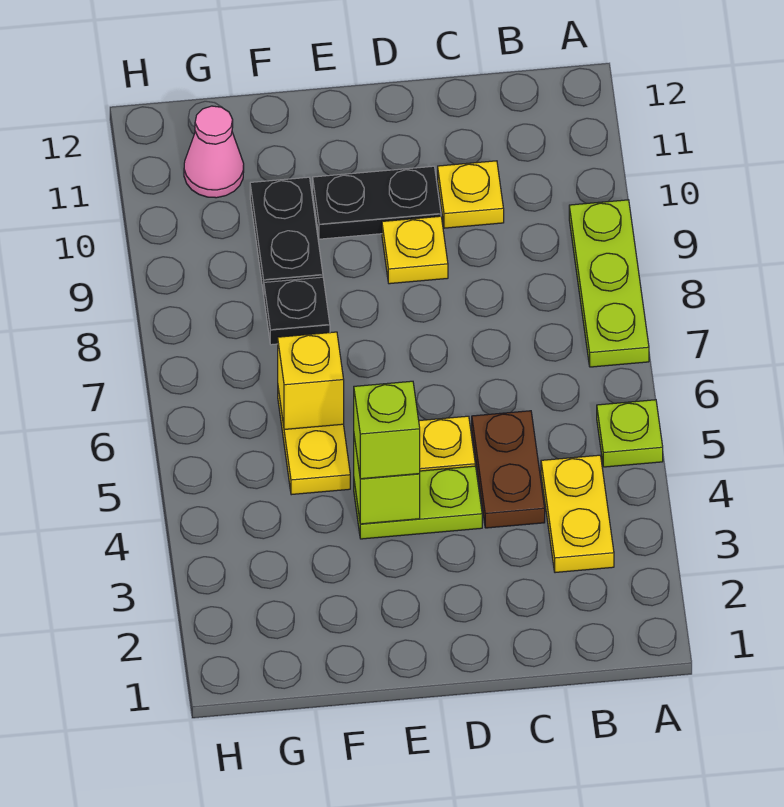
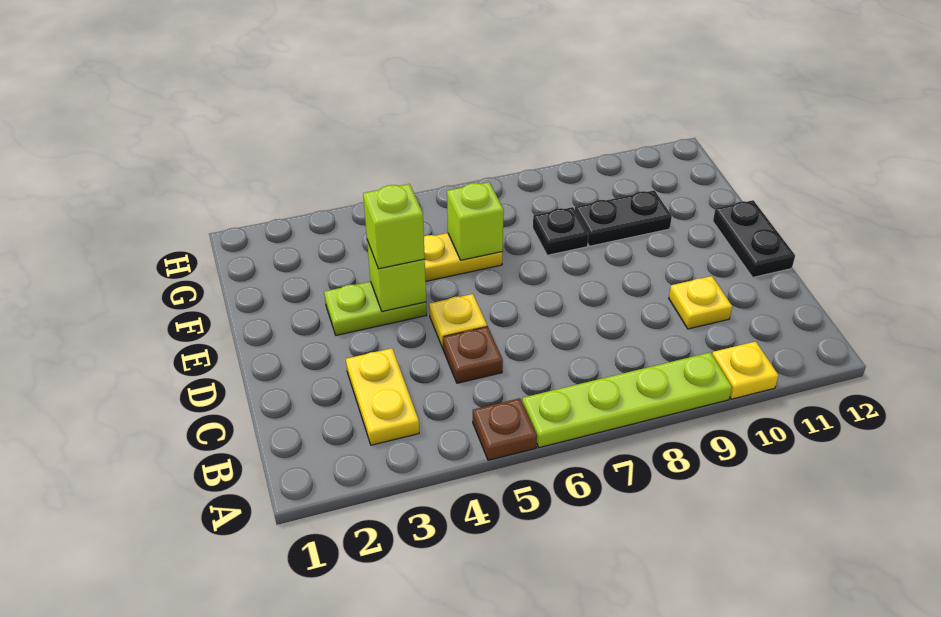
lime plate A5 level 1 -> brown plate A5 level 1
lime plate A7:A9 level 1 -> lime plate A6:A9 level 1
yellow plate B3:B4 level 1 -> yellow plate B3:C3 level 1
brown plate C4:C5 level 1 -> brown plate C5 level 1
lime plate D4:E4 level 1 -> lime plate E3:E4 level 1
yellow plate D9 level 1 -> yellow plate A10 level 1
black plate D10:E10 level 1 -> black plate D12:E12 level 1
yellow brick F6 level 2 -> lime brick F6 level 2
pink cone G11 level 1 -> none

